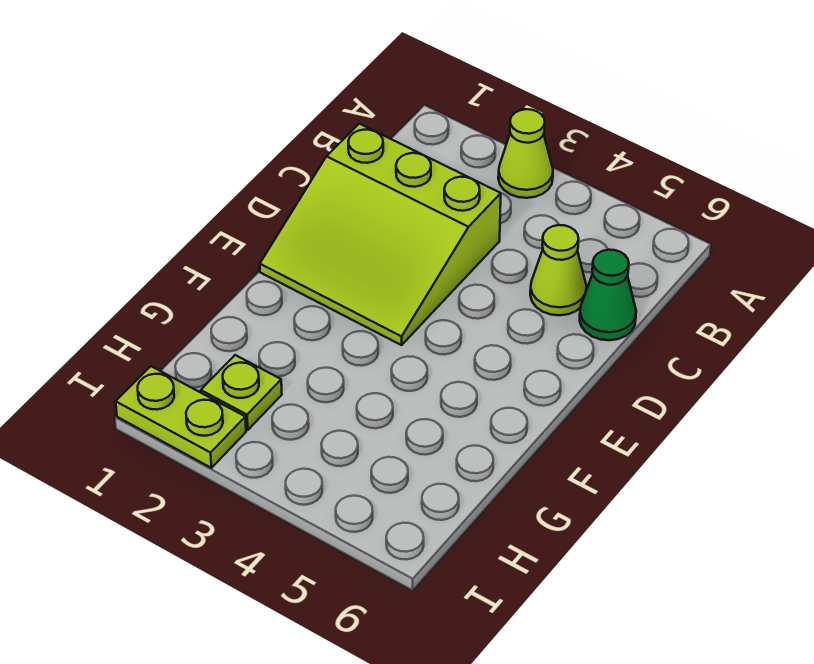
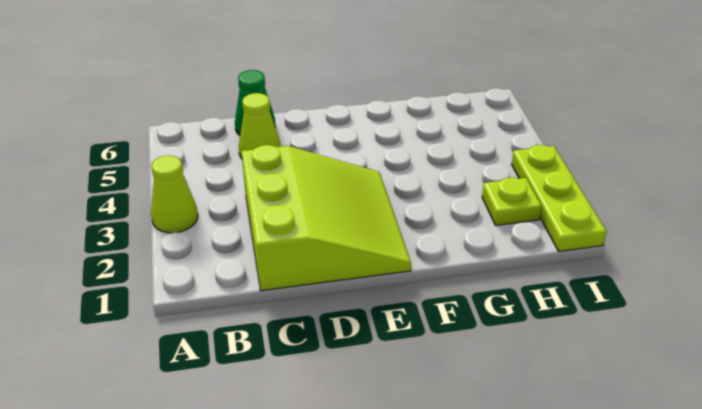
lime plate I1:I2 level 1 -> lime plate I1:I3 level 1

